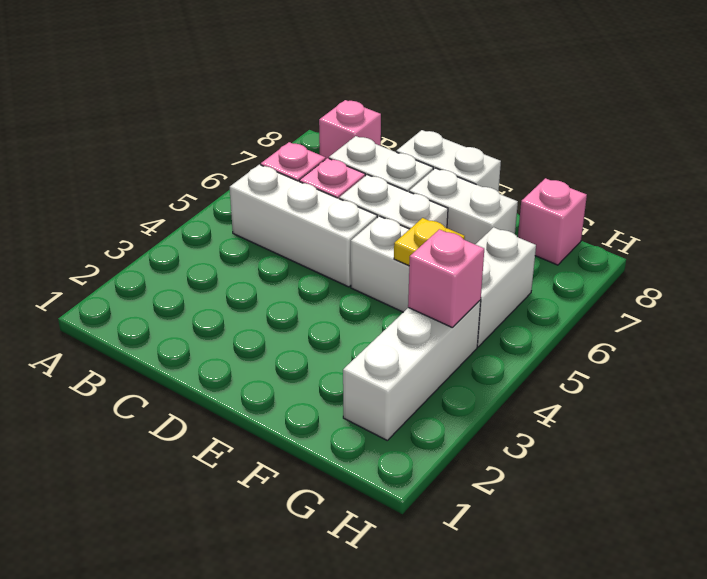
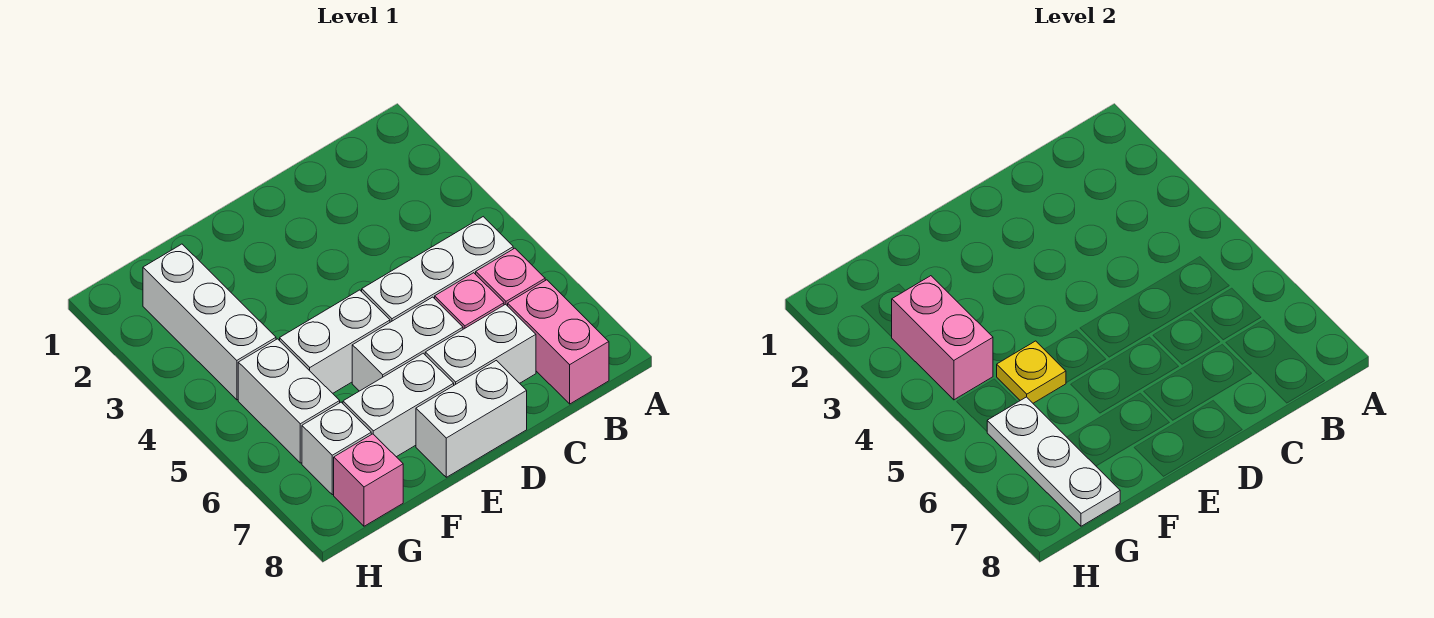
pink brick B8 level 1 -> pink brick B7:B8 level 1
pink brick G4 level 2 -> pink brick G3:G4 level 2
none -> white plate G6:G8 level 2
none -> white brick G7 level 1

